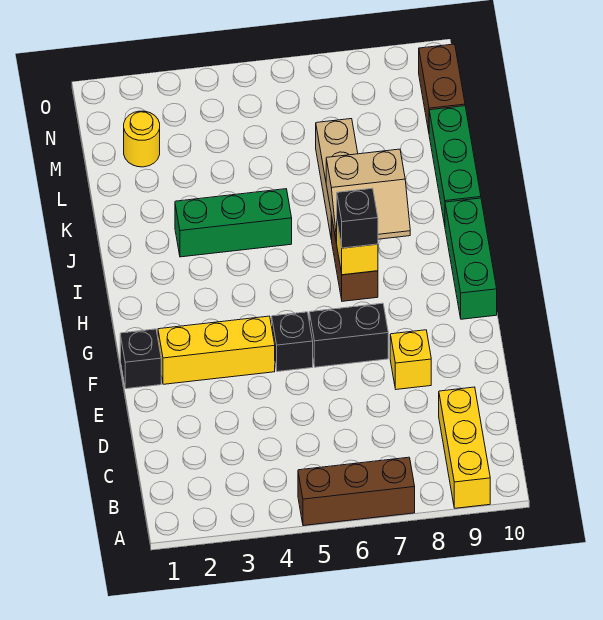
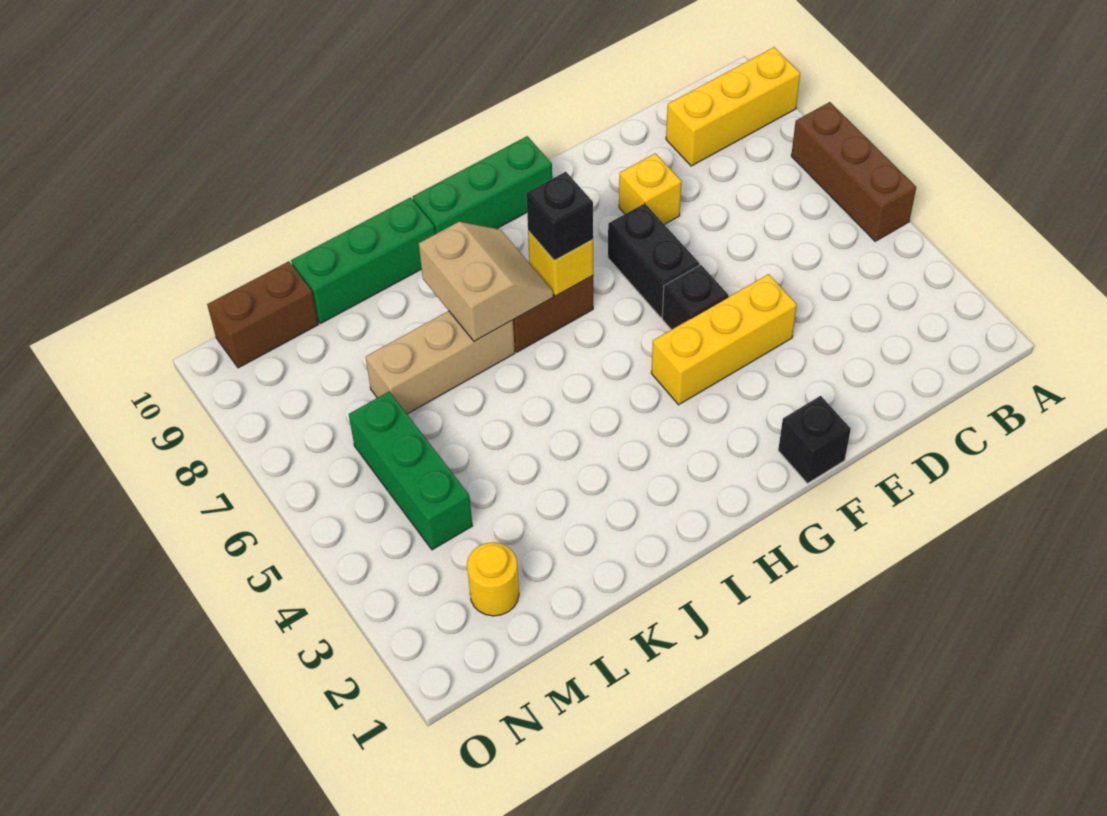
yellow brick F2:F4 level 1 -> yellow brick E4:G4 level 1
green brick J3:J5 level 1 -> green brick M4:M6 level 1

